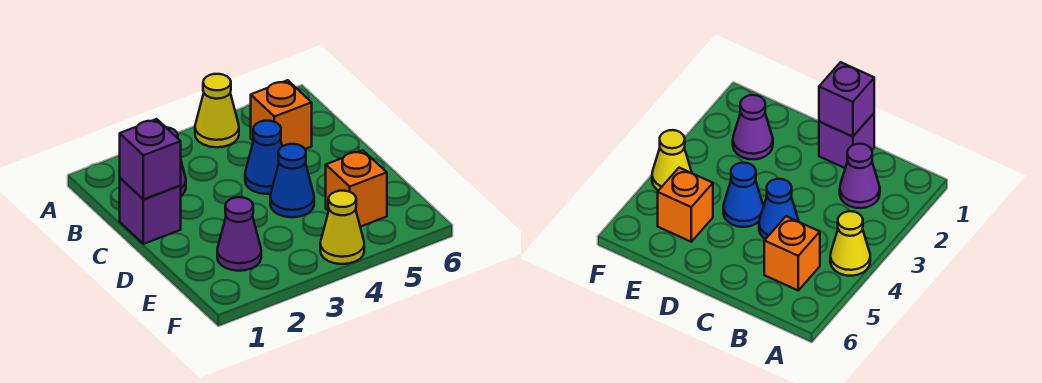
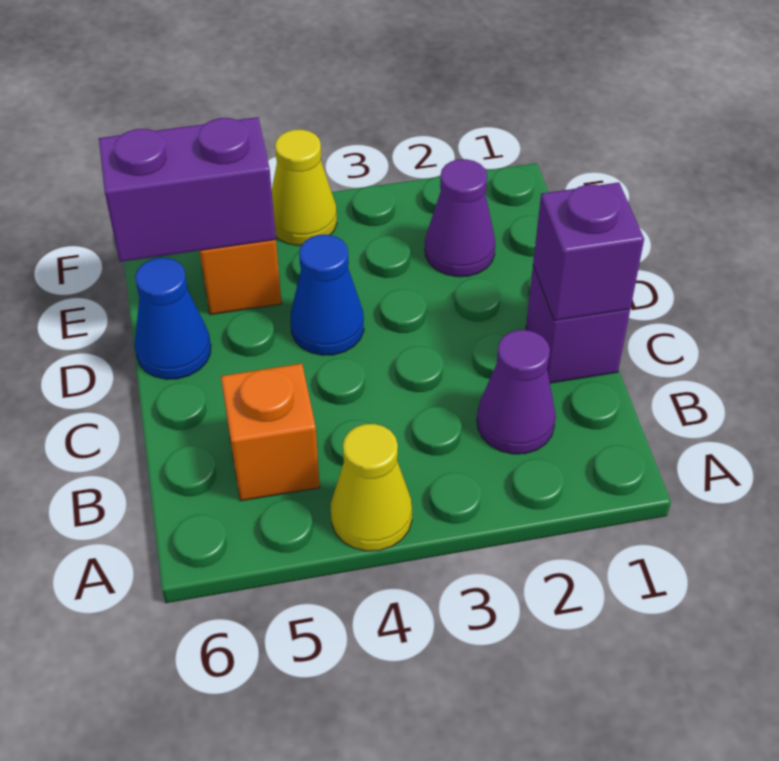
blue cone C4 level 1 -> blue cone D6 level 1
none -> purple brick E5:E6 level 2

